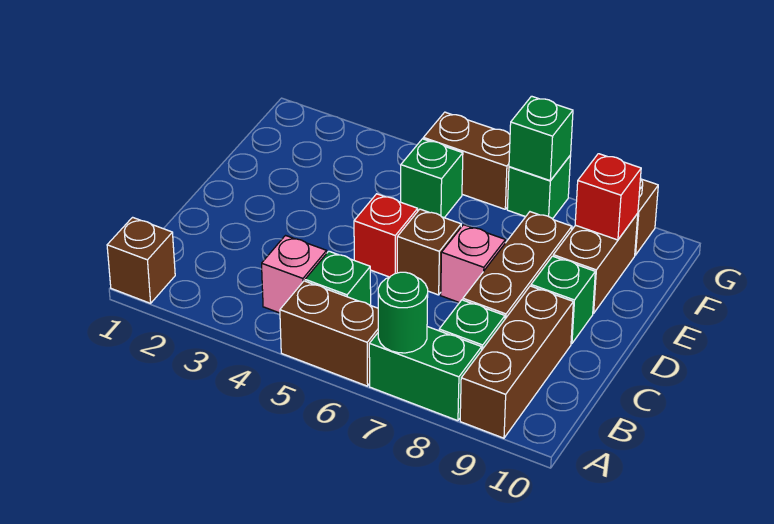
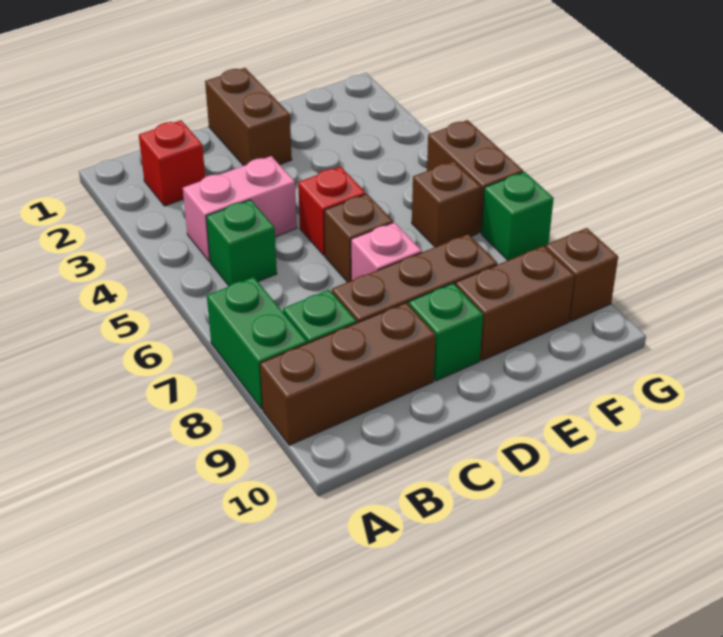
brown brick A1 level 1 -> brown brick F6 level 1
brown brick A5:A6 level 1 -> brown brick D1:D2 level 1
green round brick A7 level 2 -> none
pink brick B4 level 1 -> pink brick B4:C4 level 1
green brick F5 level 1 -> none
red brick F9 level 2 -> red brick B2 level 1
green brick G7 level 2 -> none

